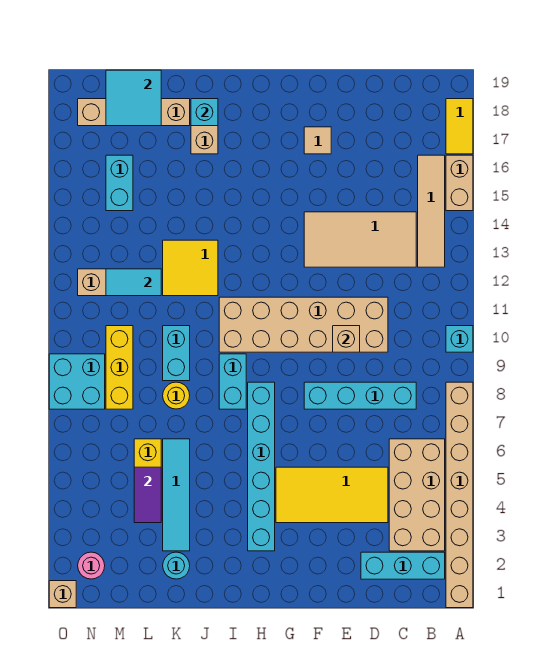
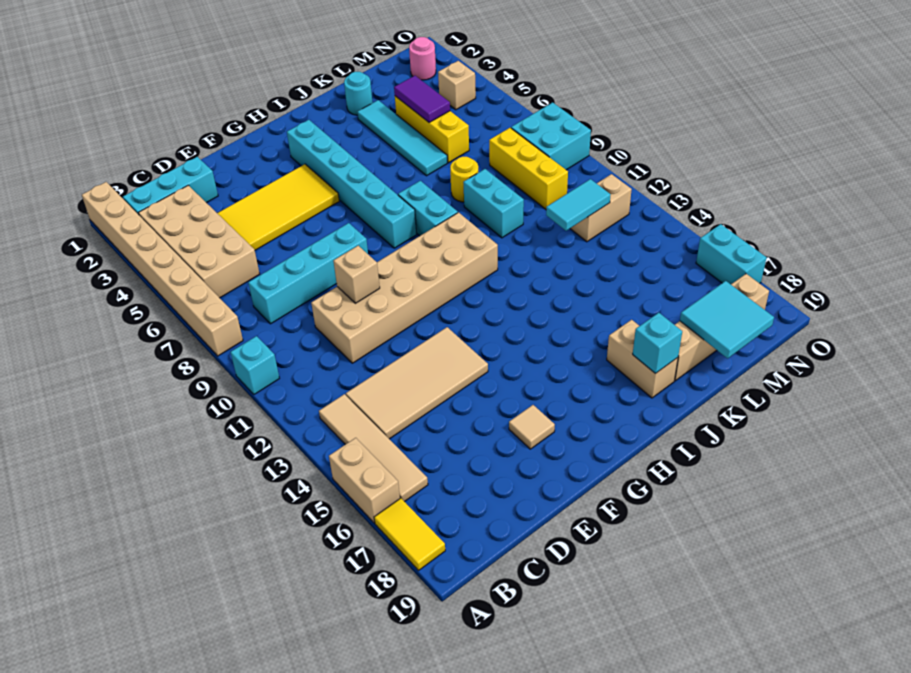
yellow tile J12:K13 level 1 -> none
cyan brick M15:M16 level 1 -> cyan brick O16:O17 level 1
tan brick O1 level 1 -> tan brick N4 level 1

